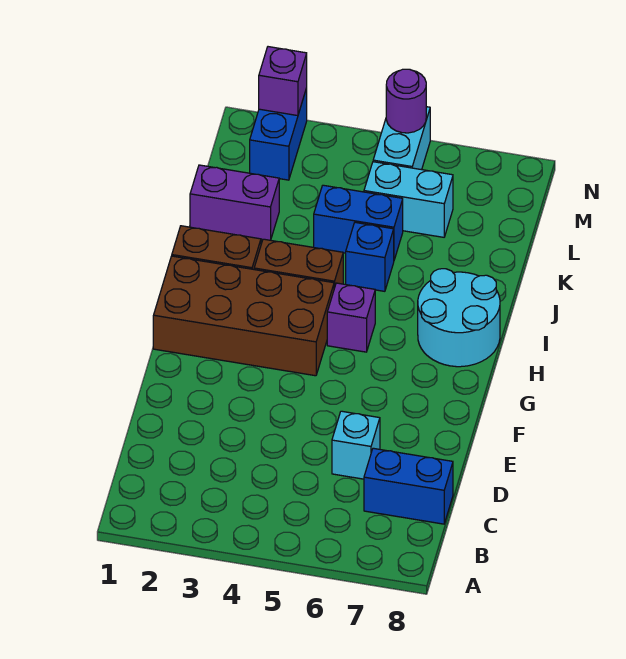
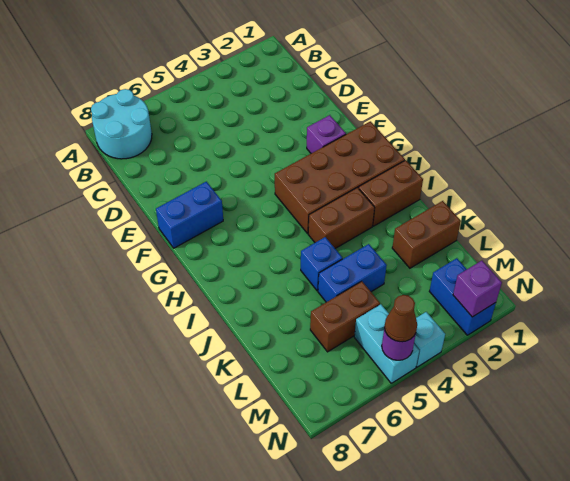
blue brick C7:C8 level 1 -> blue brick F7:F8 level 1
cyan brick D6 level 1 -> cyan brick N4 level 1
purple brick H5 level 1 -> purple brick F2 level 1
cyan round brick H7:I8 level 1 -> cyan round brick A7:B8 level 1
purple brick K1:K2 level 1 -> brown brick K1:K2 level 1
cyan brick L5:L6 level 1 -> brown brick L5:L6 level 1
none -> brown cone N5 level 3

